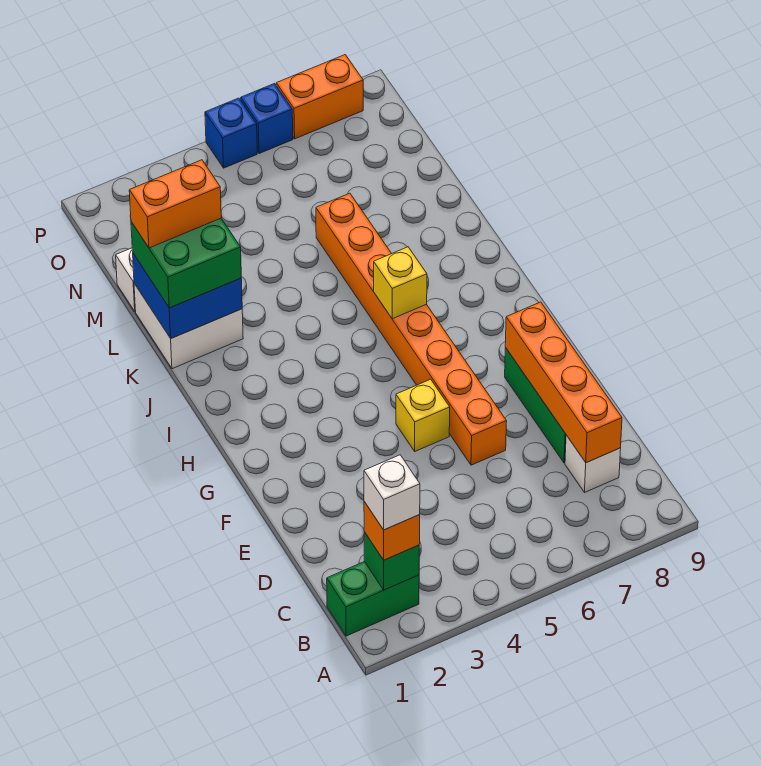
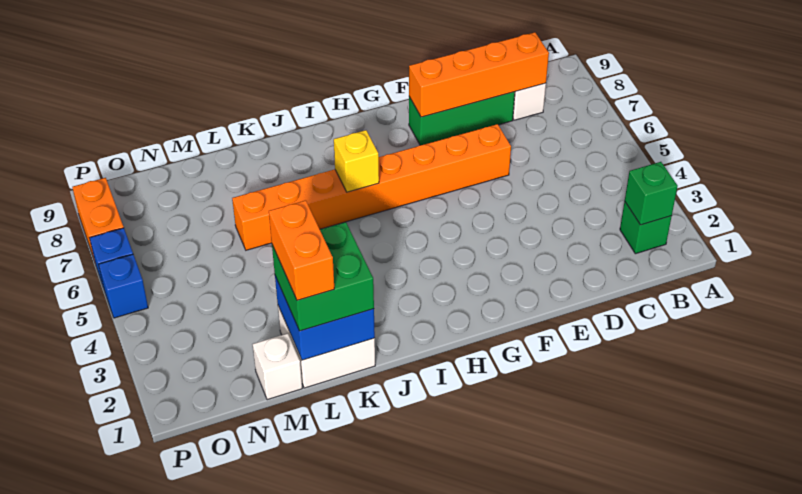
green brick B1:B2 level 1 -> green brick B2 level 1
orange brick B2 level 3 -> none
white brick B2 level 4 -> none
yellow brick F5 level 1 -> none

